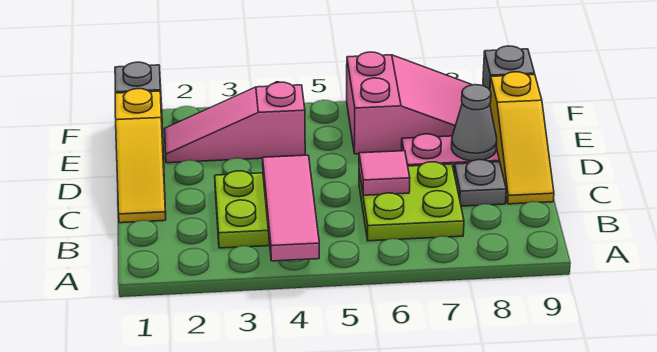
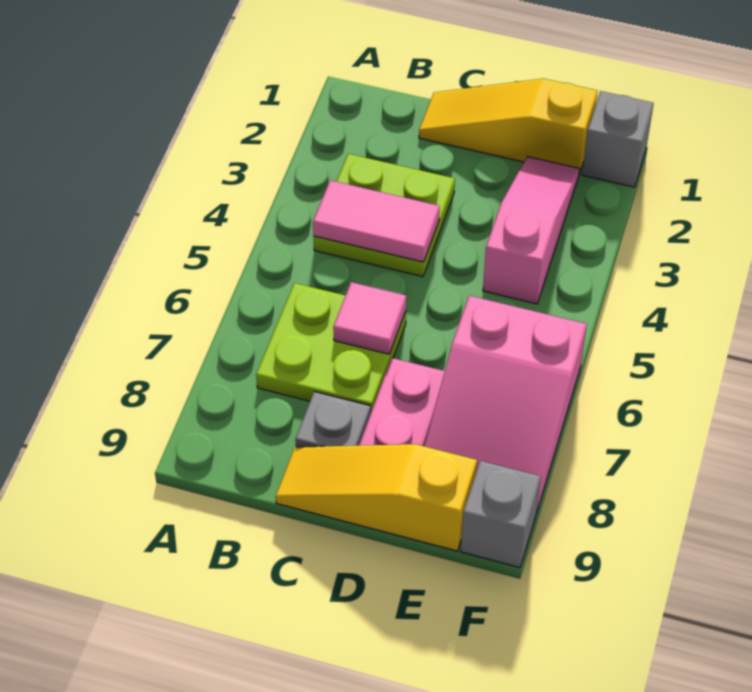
pink tile A4:C4 level 2 -> pink tile B4:C4 level 2
grey cone D8 level 2 -> none

